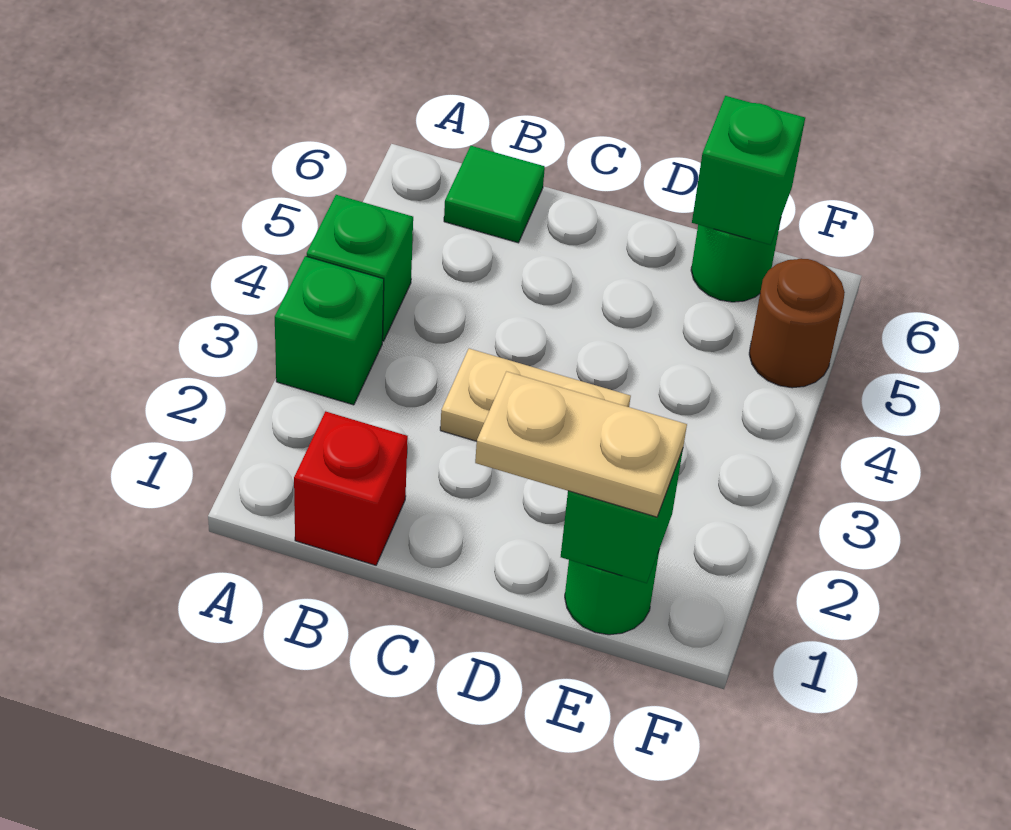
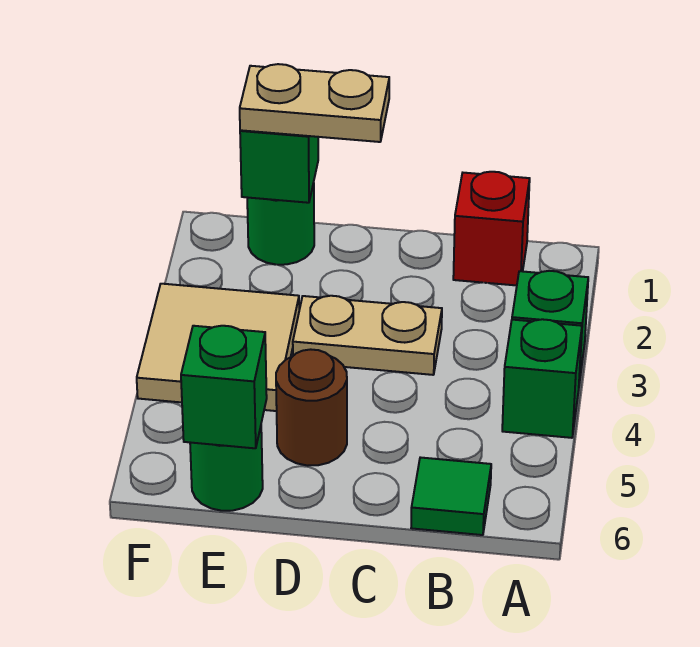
none -> tan tile E3:F4 level 1
brown round brick F5 level 1 -> brown round brick D5 level 1

